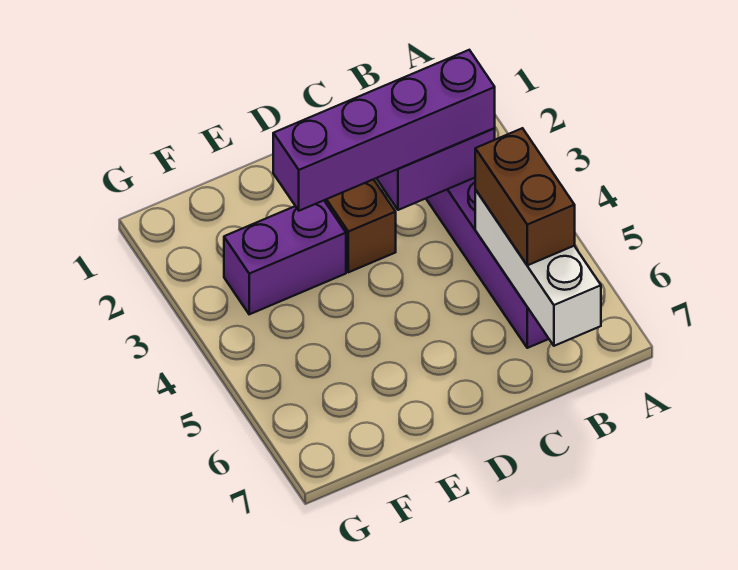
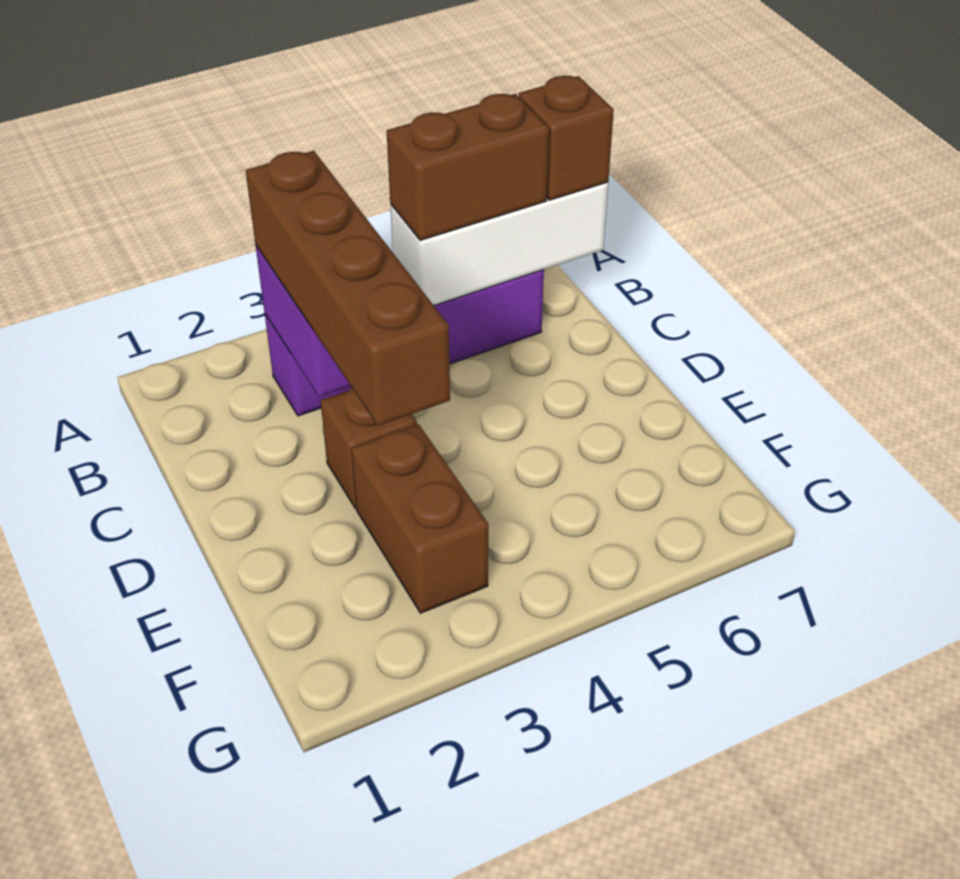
purple brick B3:E3 level 3 -> brown brick B3:E3 level 3
none -> brown brick B7 level 3
purple brick E3:F3 level 1 -> brown brick E3:F3 level 1

